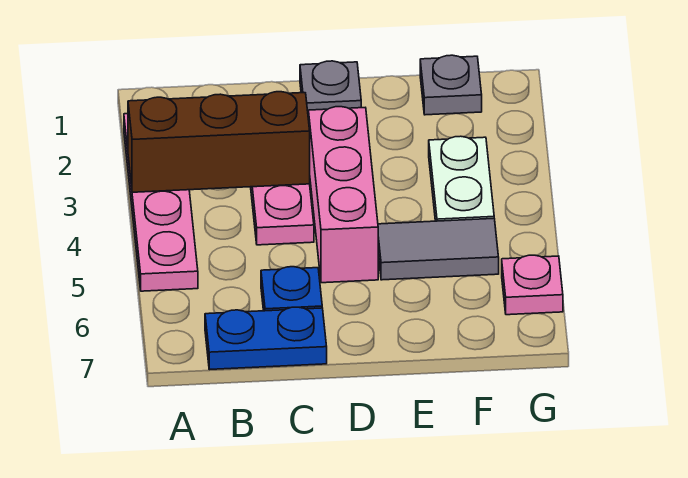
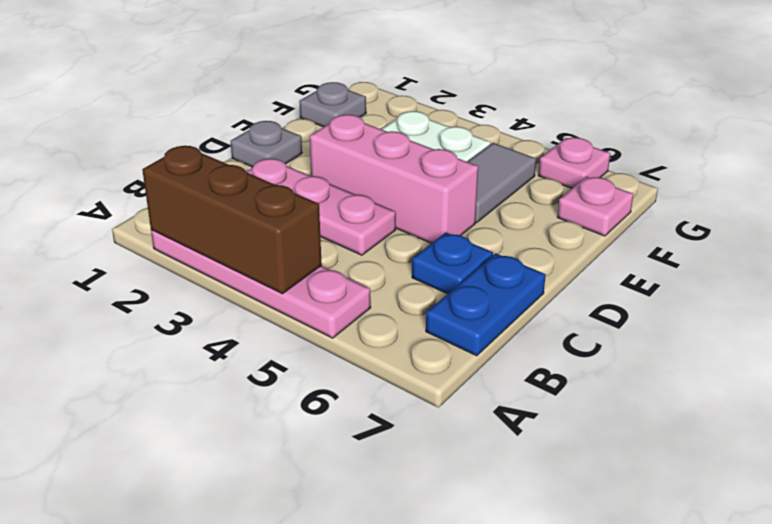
brown brick A3:C3 level 2 -> brown brick A2:A4 level 2
none -> pink plate F7 level 1

